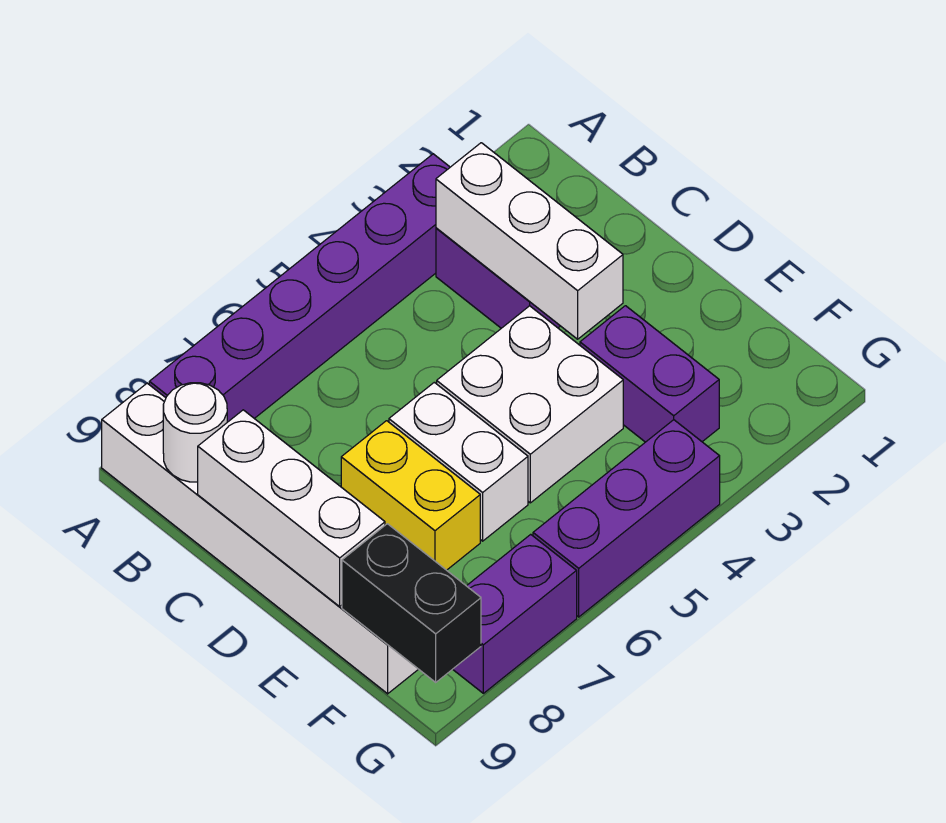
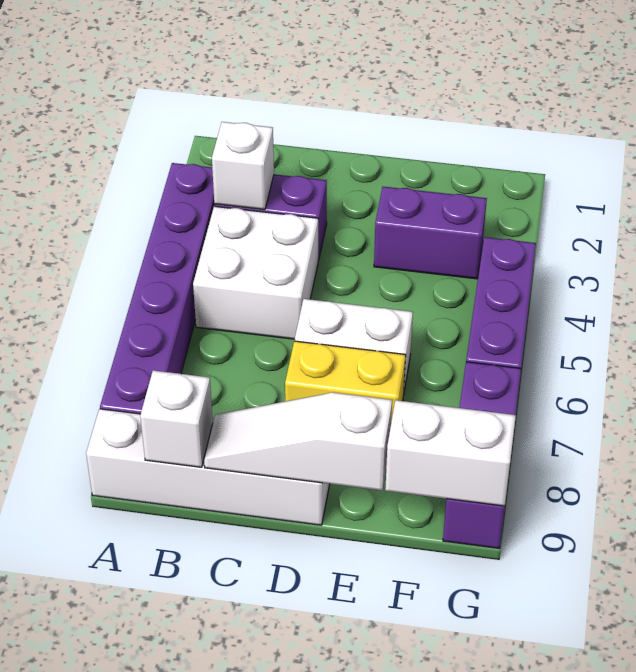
white brick A9:F9 level 1 -> white brick A9:D9 level 1
white brick B3:D3 level 2 -> white brick B3 level 2
white round brick B9 level 2 -> white brick B9 level 2
white brick C9:E9 level 2 -> white slope C9:E9 level 2 top E
white brick D4:E5 level 1 -> white brick B4:C5 level 1
black brick F9:G9 level 2 -> white brick F9:G9 level 2
purple brick G7:G8 level 1 -> purple brick G7:G9 level 1

